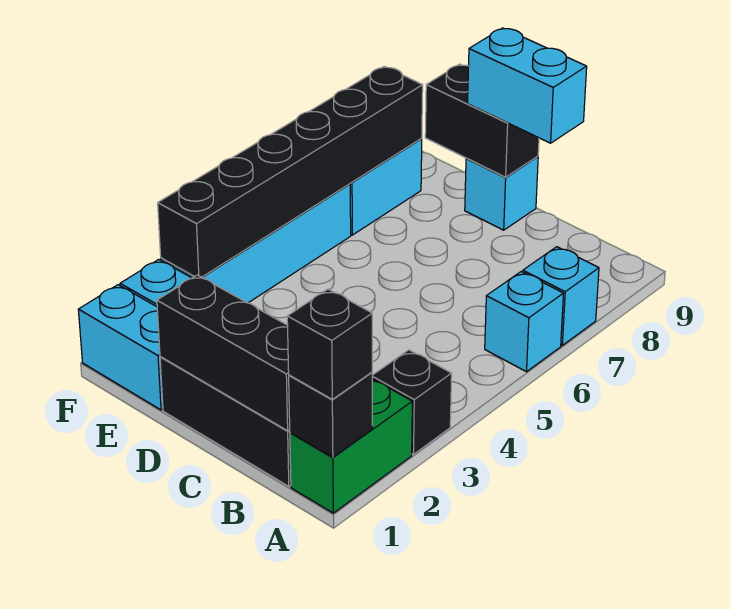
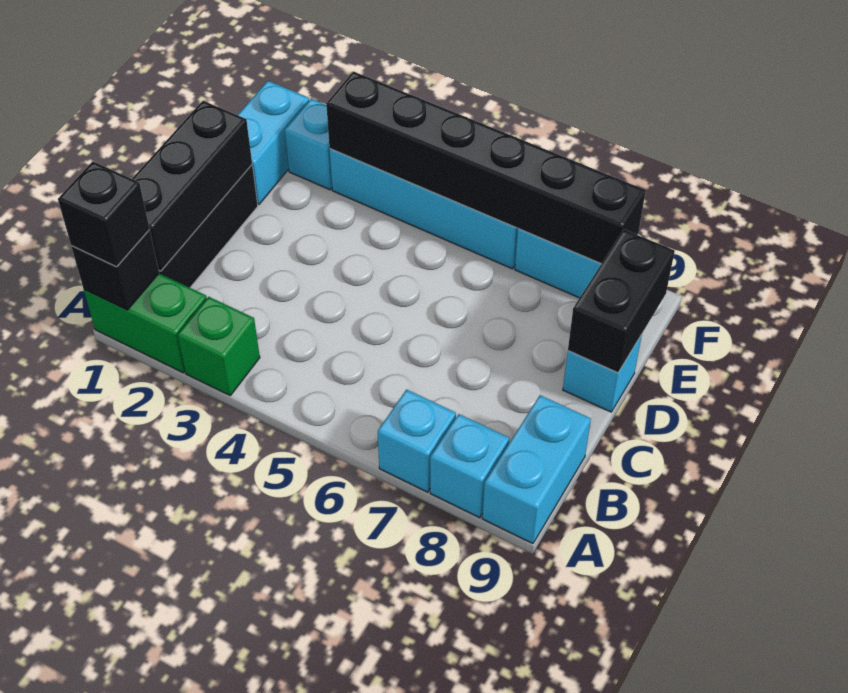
black brick A3 level 1 -> green brick A3 level 1
cyan brick A6 level 1 -> cyan brick A8 level 1
cyan brick C9:D9 level 3 -> cyan brick A9:B9 level 1

